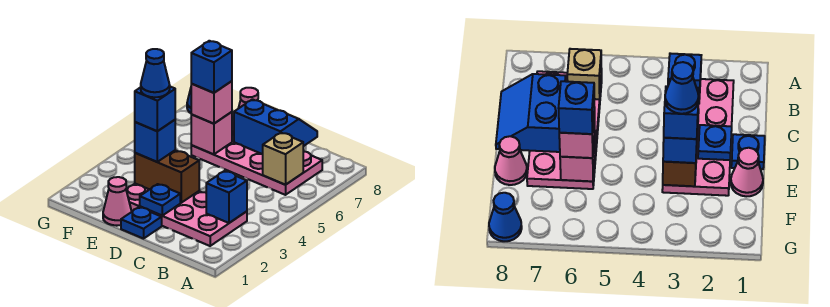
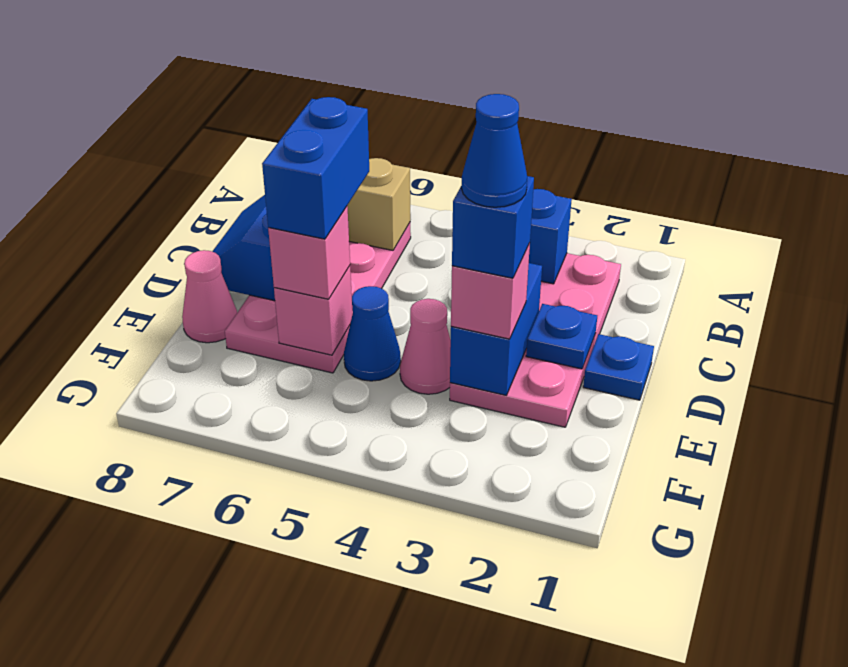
brown brick D3:E3 level 2 -> blue brick D3:E3 level 2
pink cone E1 level 1 -> pink cone E4 level 1
blue brick E3 level 3 -> pink brick E3 level 3
blue brick E6 level 4 -> blue brick D6:E6 level 4
blue cone G8 level 1 -> blue cone E5 level 1

